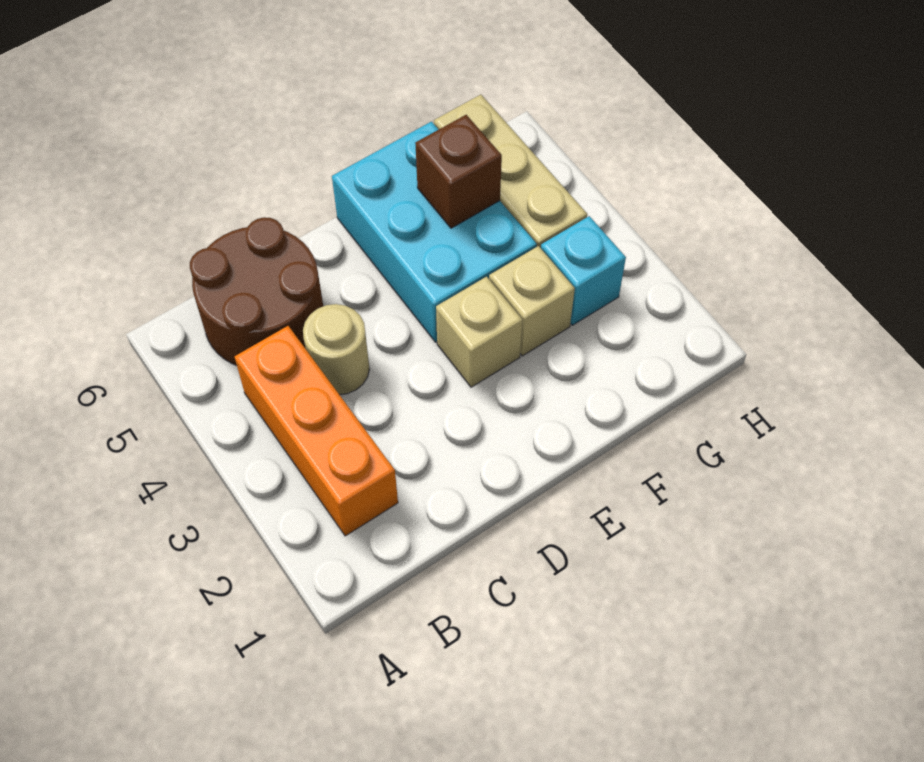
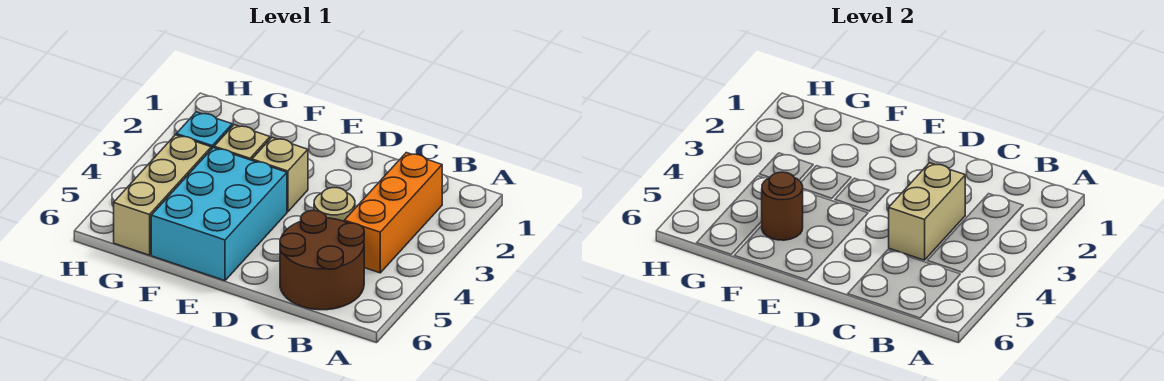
none -> tan brick C3:C4 level 2
brown brick F5 level 2 -> brown round brick F5 level 2

